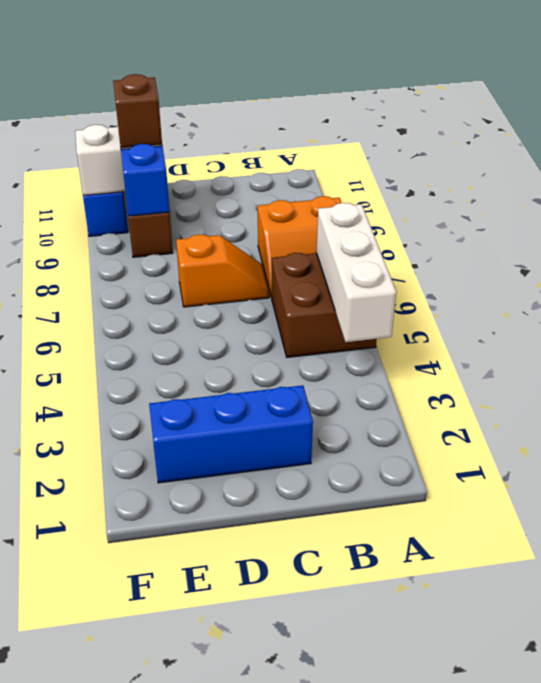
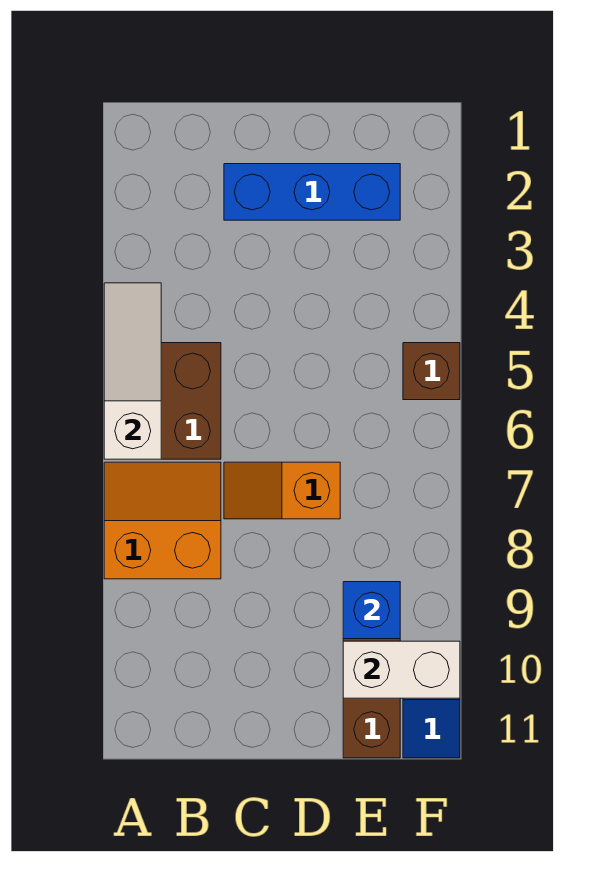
white brick A4:A6 level 2 -> white slope A4:A6 level 2 top 6
brown brick E10 level 3 -> brown brick F5 level 1

